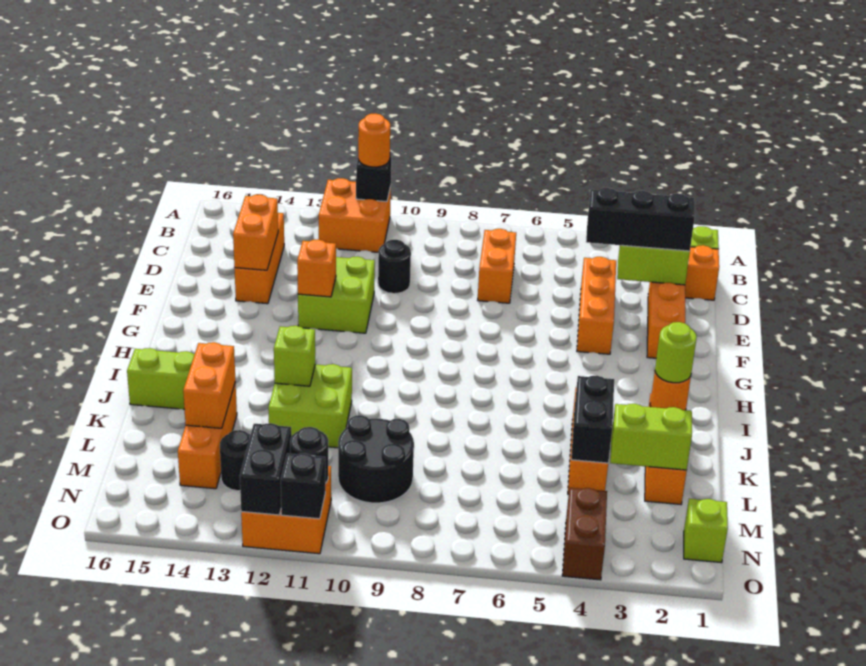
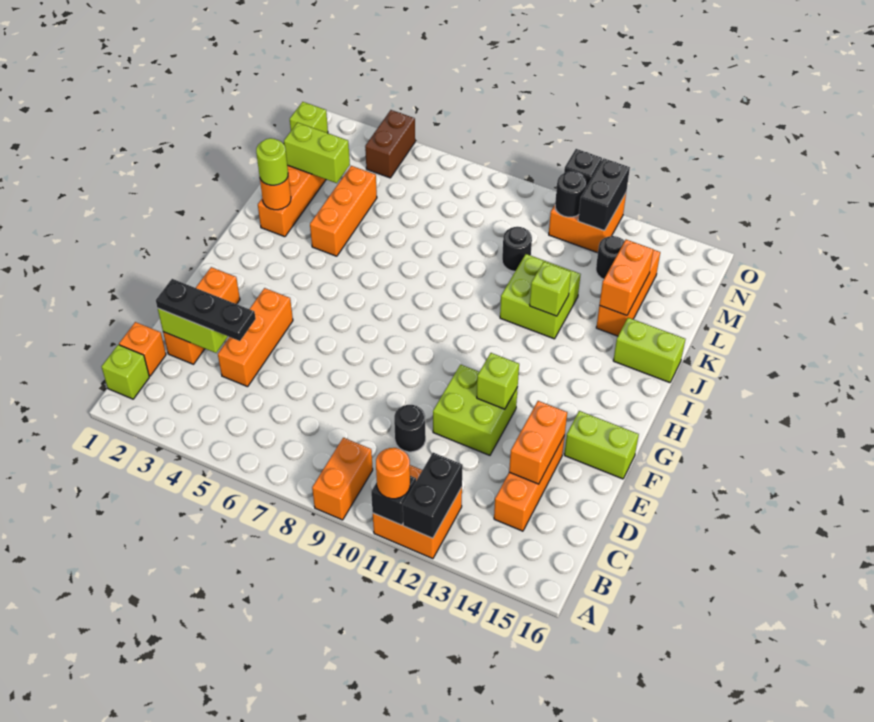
orange brick C7:D7 level 1 -> orange brick A9:B9 level 1
black brick D2:D4 level 3 -> black plate D2:D4 level 3
orange brick F12 level 2 -> lime brick F12 level 2
none -> lime brick F15:F16 level 1
black brick K4:L4 level 2 -> black brick A12:B12 level 2
black round brick L9:M10 level 1 -> black round brick L10 level 1

